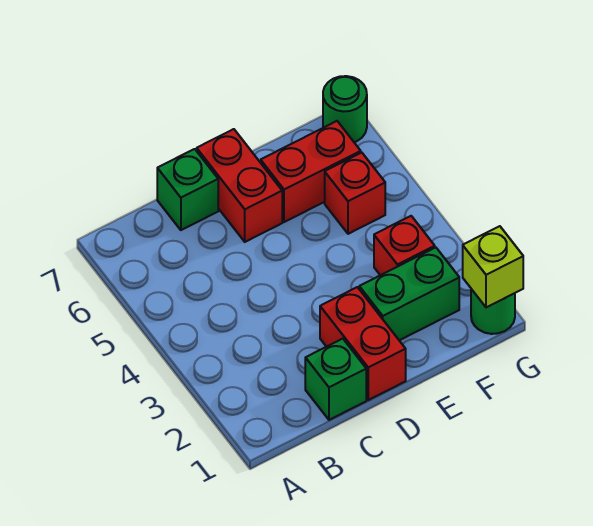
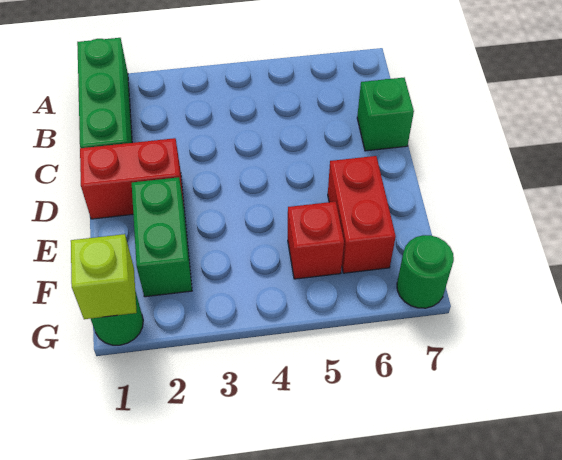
green brick C1 level 1 -> green brick A1:C1 level 1
red brick D6:D7 level 1 -> none
red brick F3 level 1 -> none

